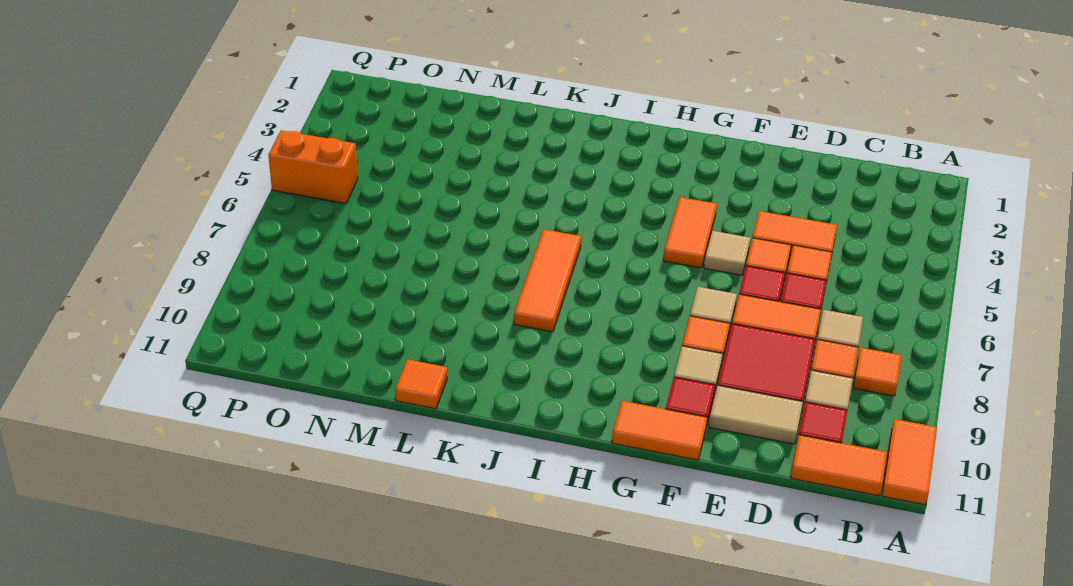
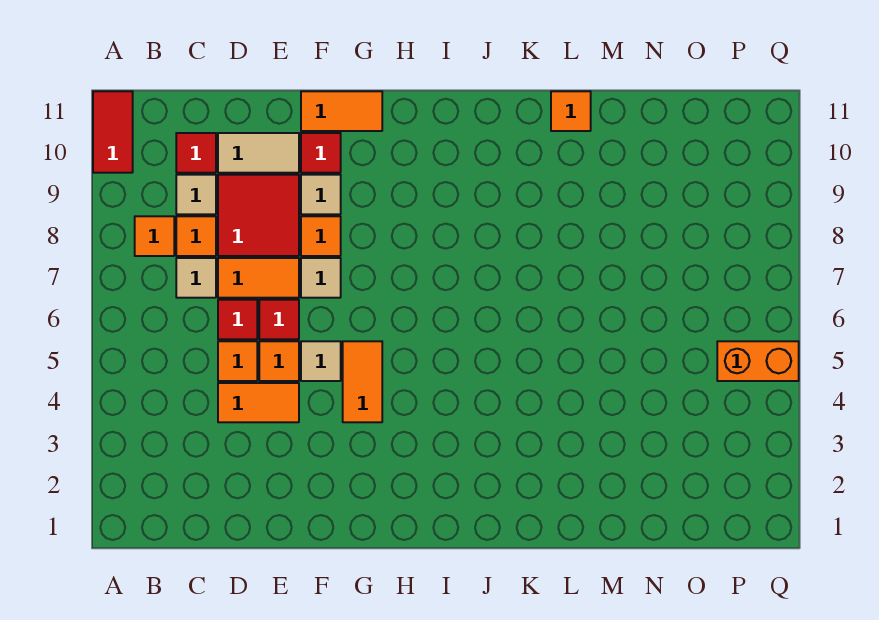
orange tile A10:A11 level 1 -> red tile A10:A11 level 1
orange tile B11:C11 level 1 -> none
orange tile J6:J8 level 1 -> none

